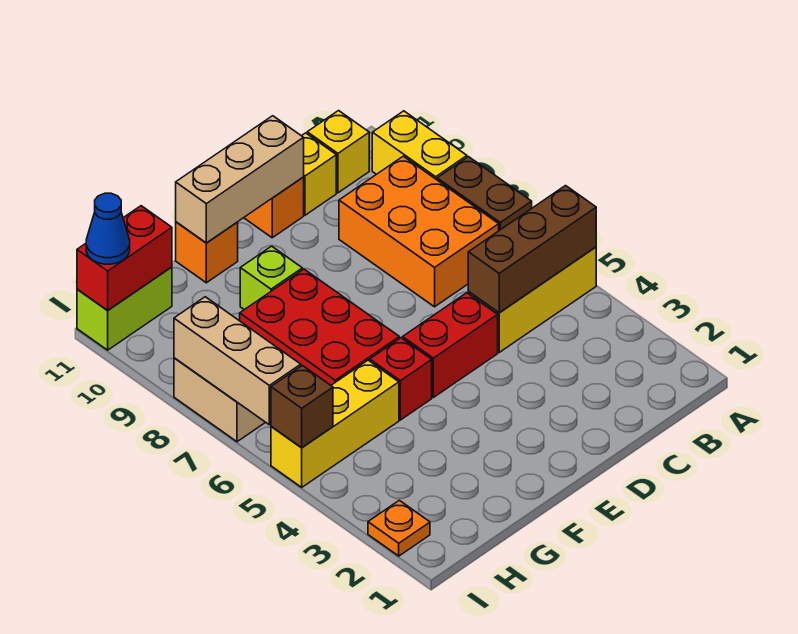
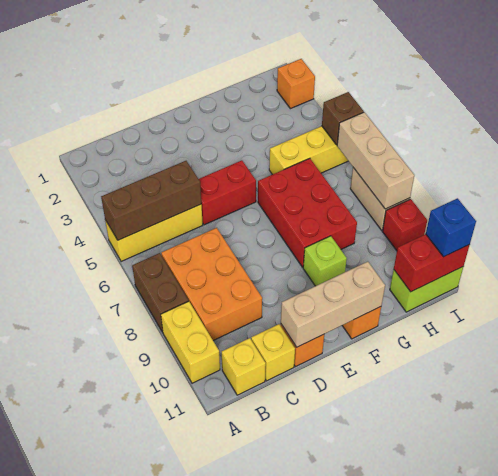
red brick F5 level 1 -> red brick I9 level 1
orange plate I2 level 1 -> orange brick I2 level 1
blue cone I11 level 3 -> blue brick I11 level 3

